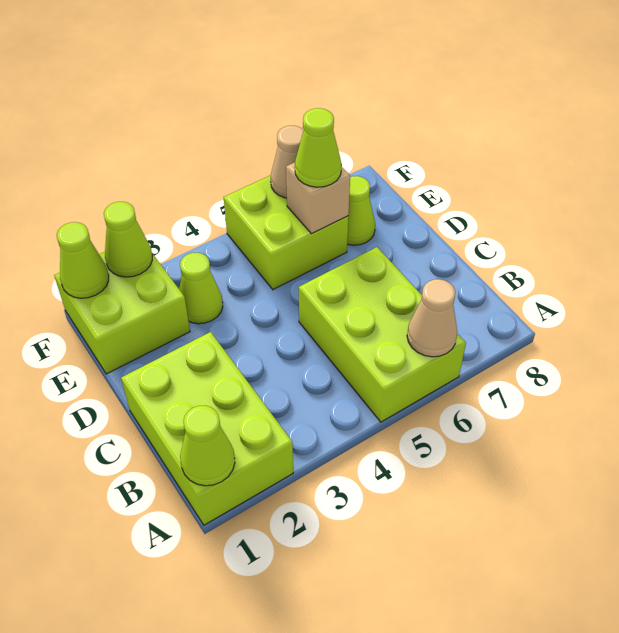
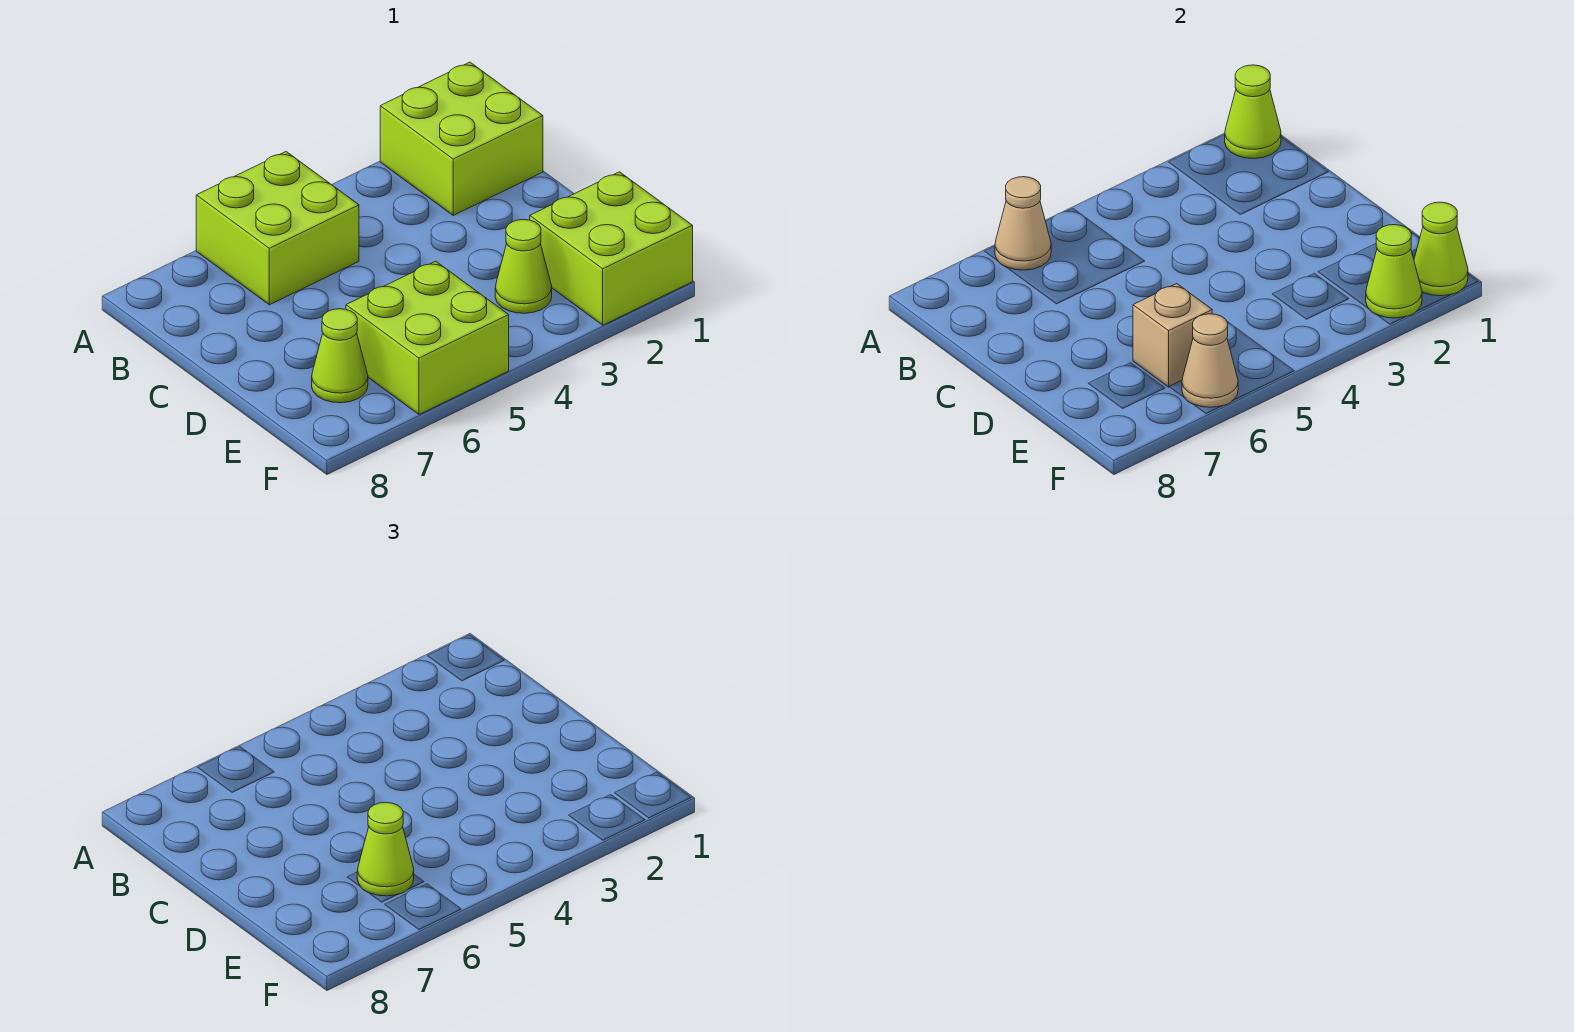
lime brick A1:C2 level 1 -> lime brick A1:B2 level 1
lime brick A5:C6 level 1 -> lime brick A5:B6 level 1

